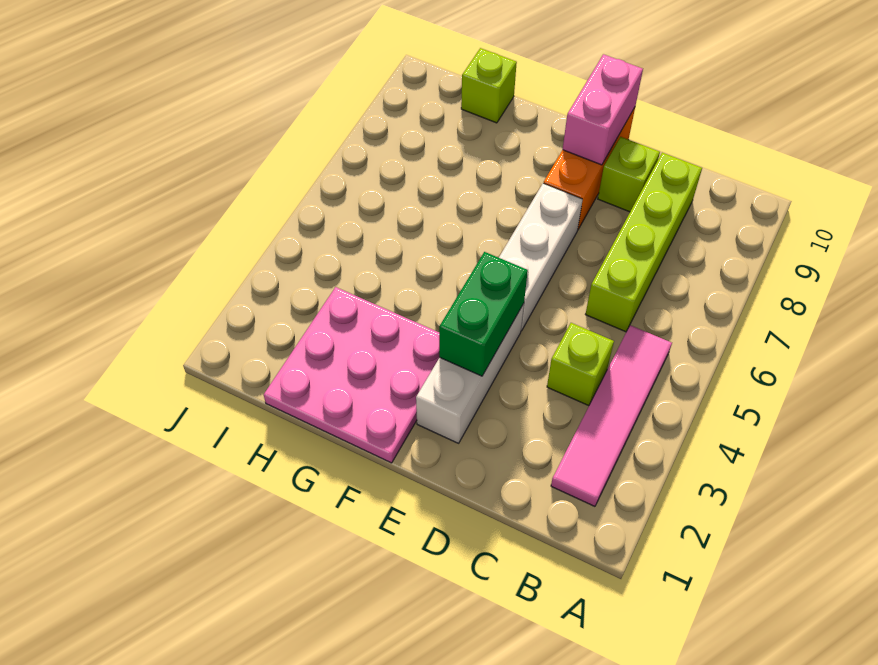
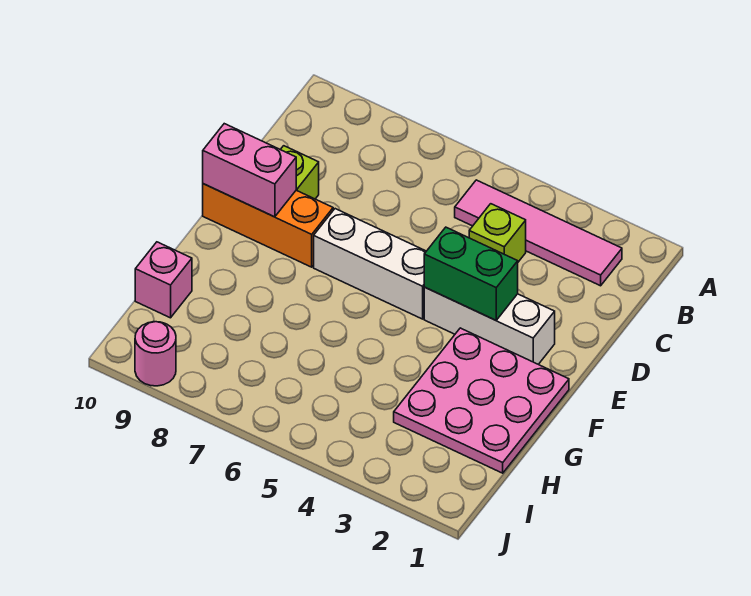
lime brick C6:C9 level 1 -> none
lime brick H10 level 1 -> pink brick H10 level 1
none -> pink round brick J9 level 1

